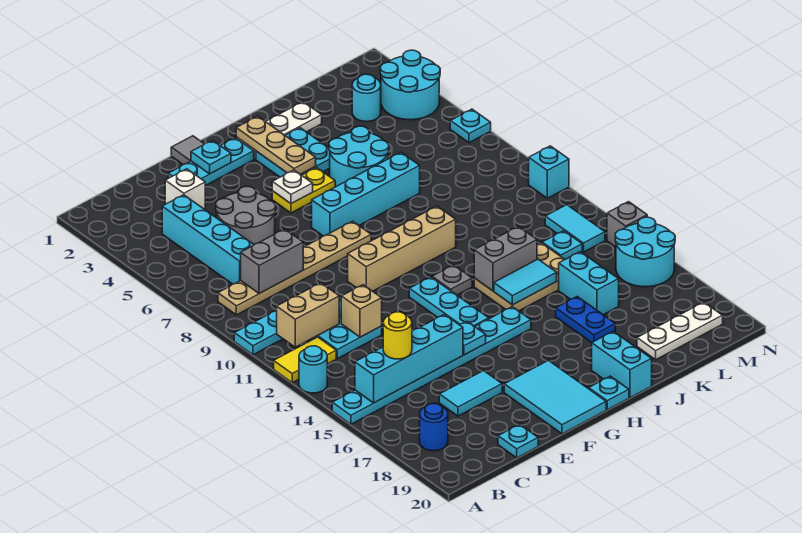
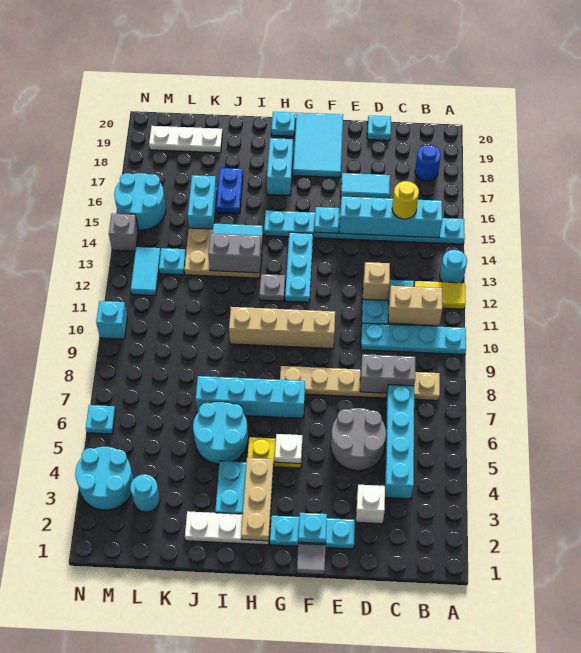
cyan brick I19:I20 level 1 -> cyan brick H17:H18 level 1

